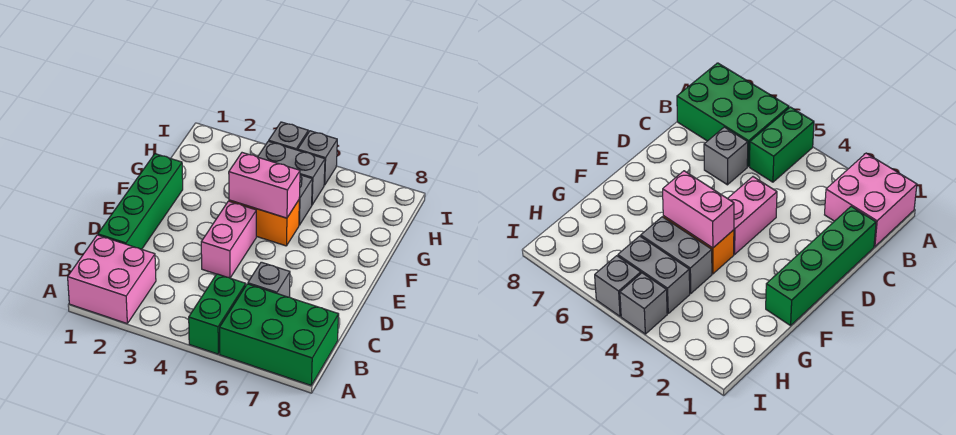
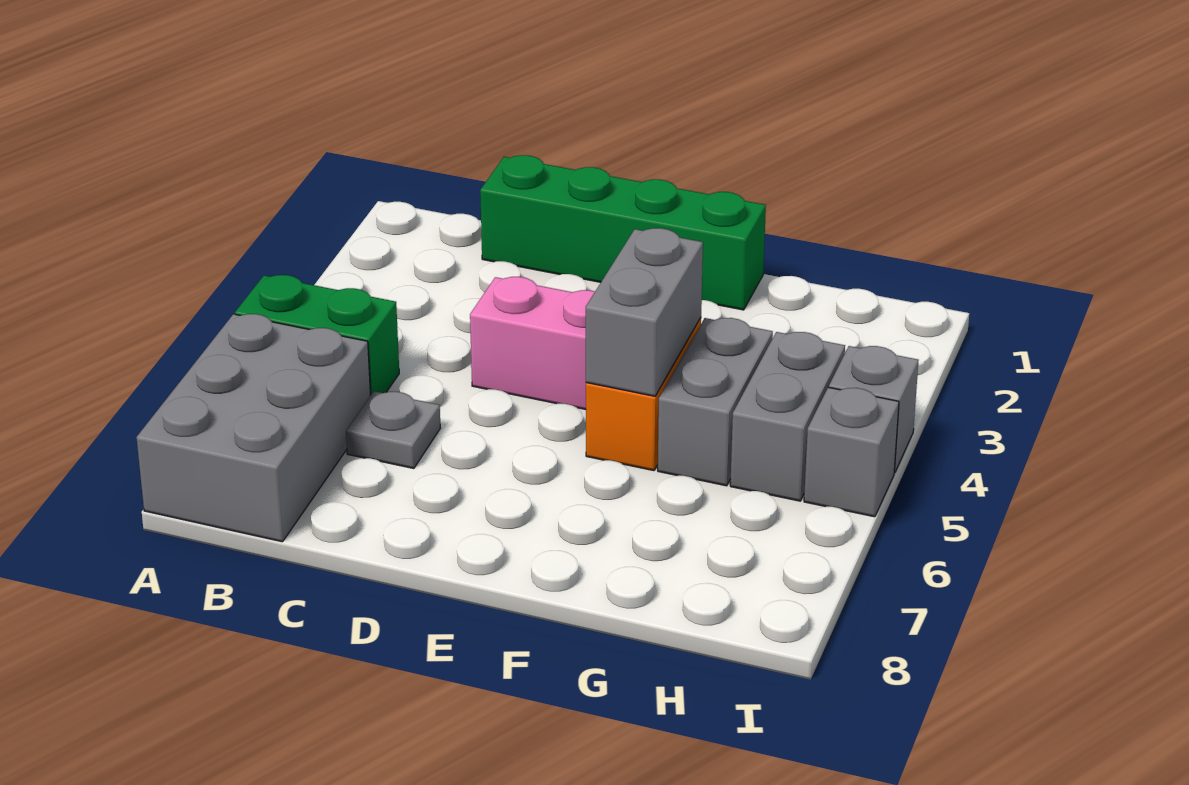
pink brick A1:B2 level 1 -> none
green brick A6:B8 level 1 -> grey brick A6:B8 level 1
grey brick C6 level 1 -> grey plate C6 level 1
pink brick F4:F5 level 2 -> grey brick F4:F5 level 2

